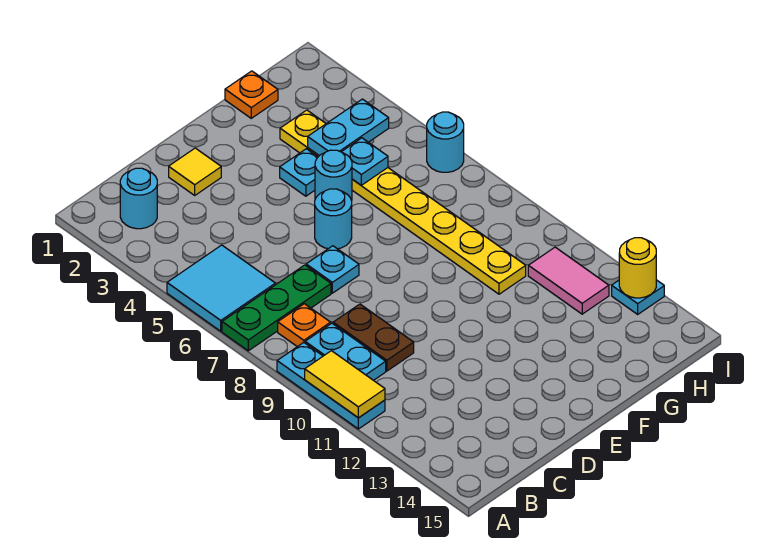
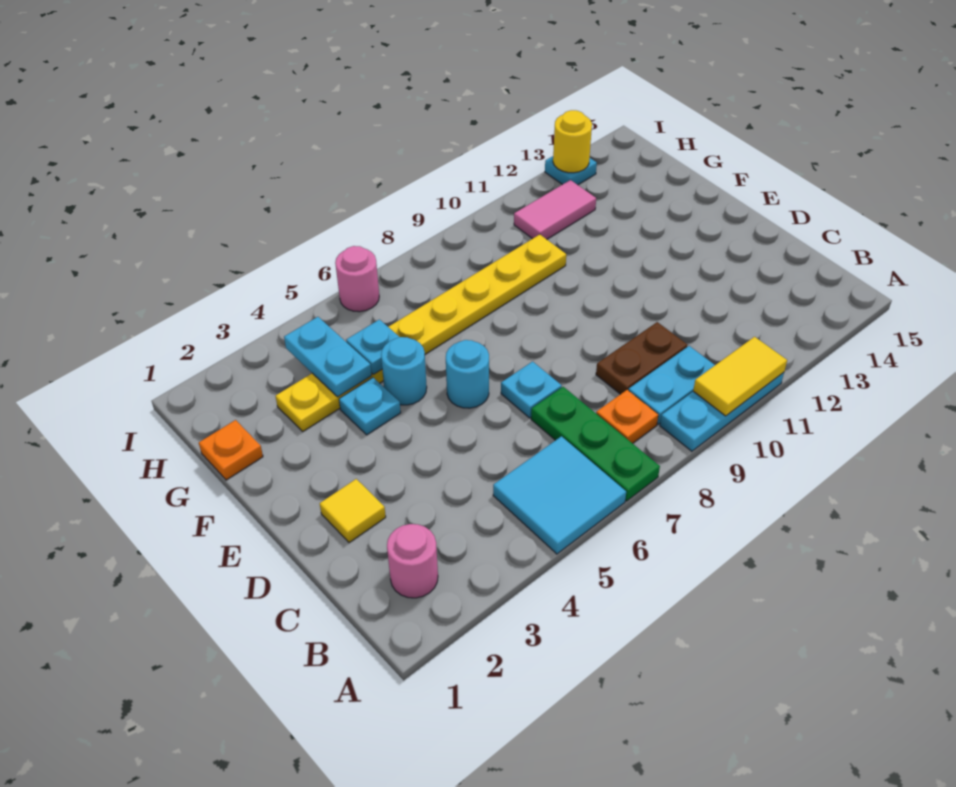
cyan round brick B2 level 1 -> pink round brick B2 level 1
cyan round brick I6 level 1 -> pink round brick I6 level 1

